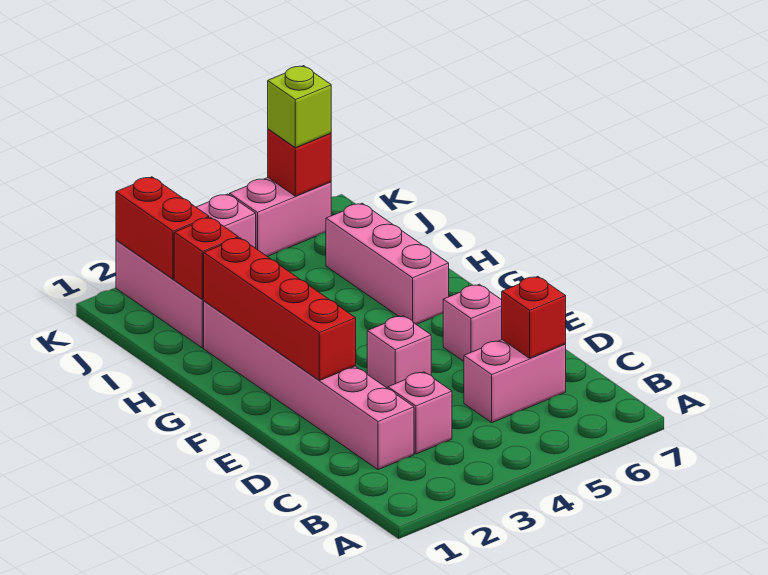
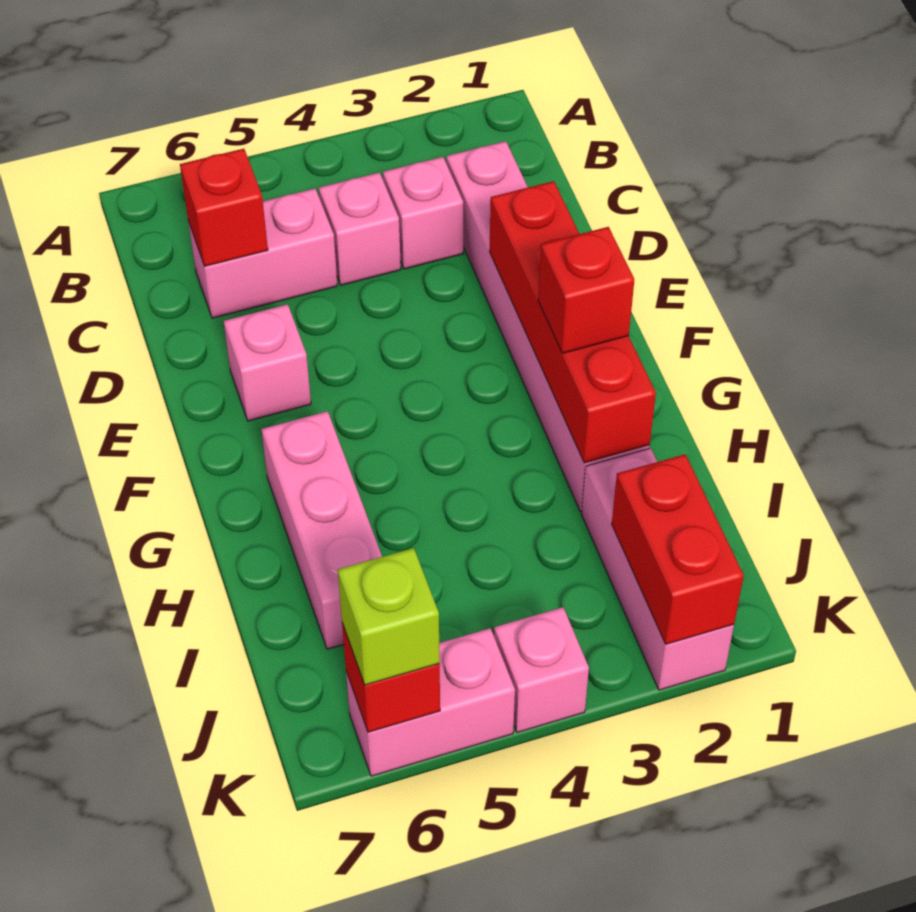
pink brick E4 level 1 -> pink brick C4 level 1
red brick I2 level 2 -> red brick G2 level 3

